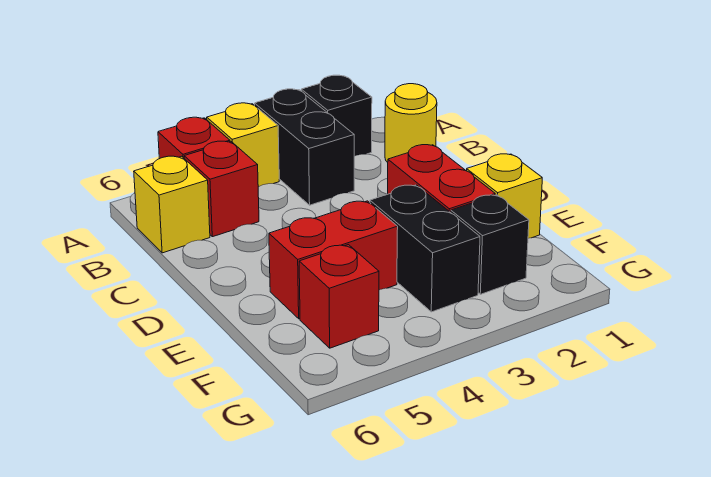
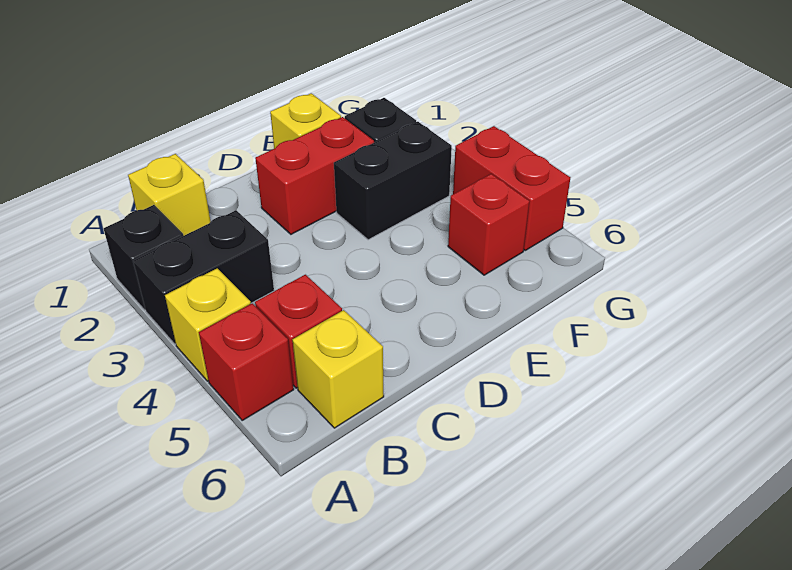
yellow round brick B1 level 1 -> yellow brick B1 level 1
red brick E4:E5 level 1 -> red brick G4:G5 level 1

